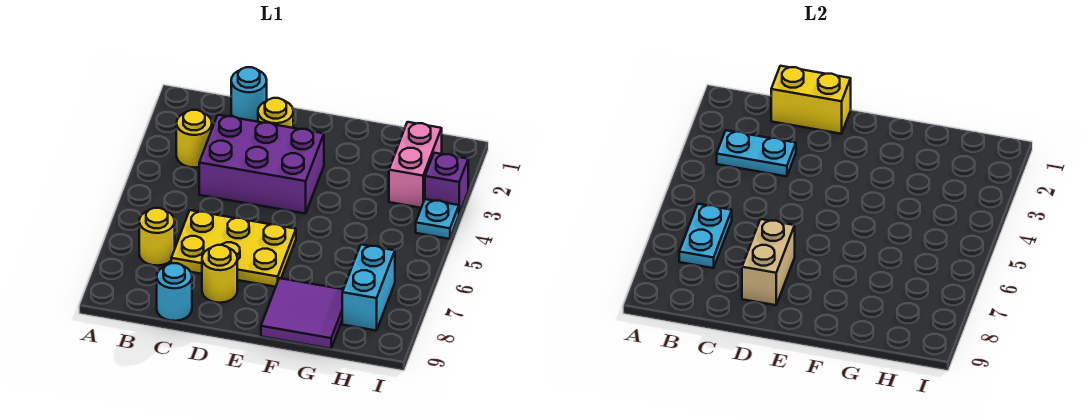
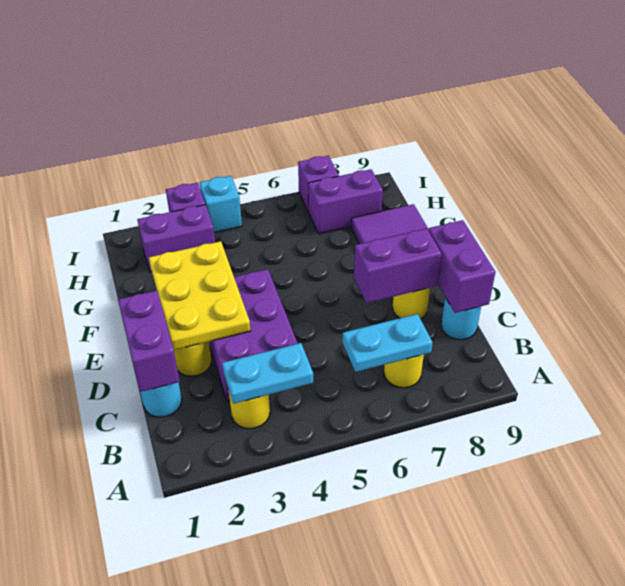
cyan plate B3:C3 level 2 -> cyan plate B3:B4 level 2
yellow brick C1:D1 level 2 -> purple brick C1:D1 level 2
yellow plate C6:E7 level 1 -> yellow plate D2:F3 level 2
none -> purple brick C9:D9 level 2
tan brick D7:D8 level 2 -> purple brick D7:D8 level 2
pink brick H2:H3 level 1 -> purple brick H2:H3 level 1
cyan brick H7:H8 level 1 -> purple brick H7:H8 level 1
cyan plate I4 level 1 -> cyan brick I4 level 1
none -> purple brick I7 level 1

